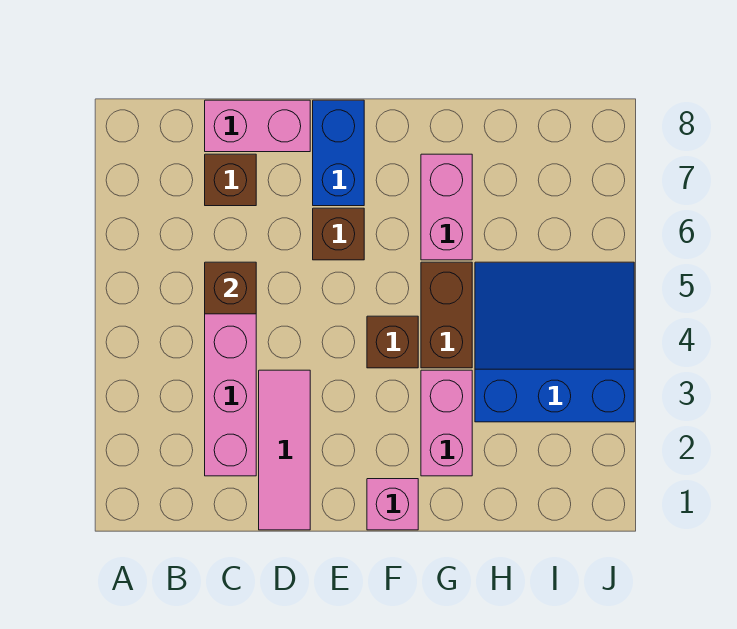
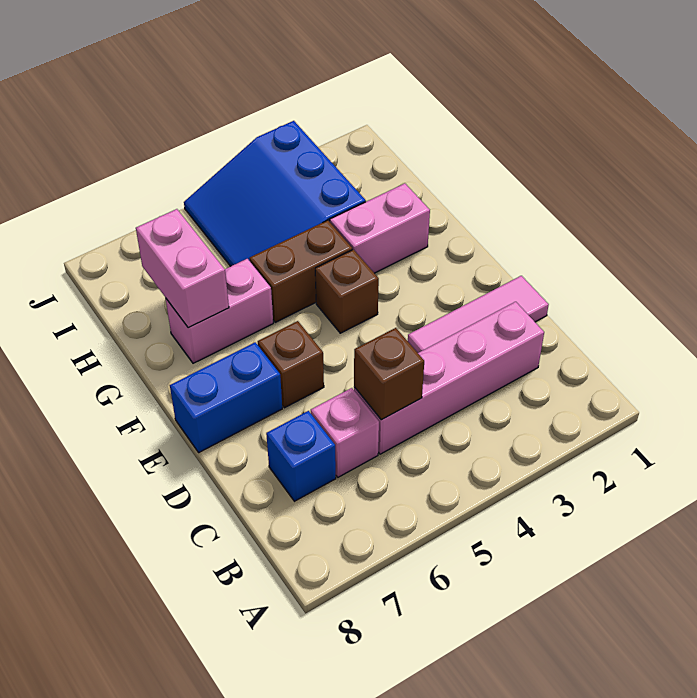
brown brick C7 level 1 -> blue brick C7 level 1
pink brick C8:D8 level 1 -> pink brick G7:H7 level 2
pink brick F1 level 1 -> pink brick C6 level 1

